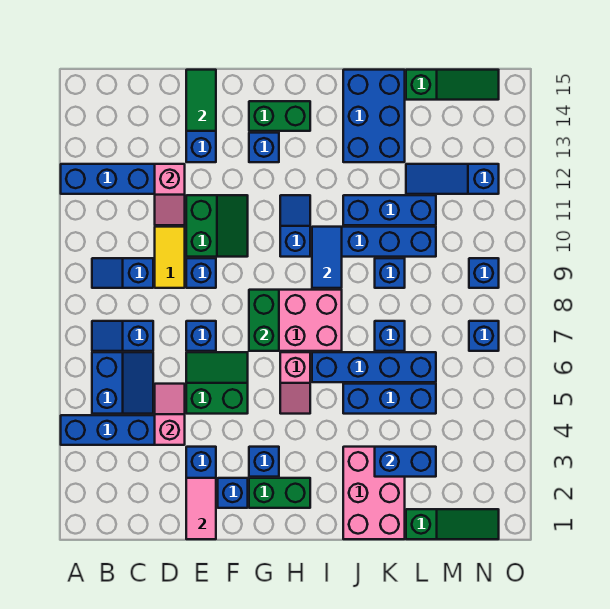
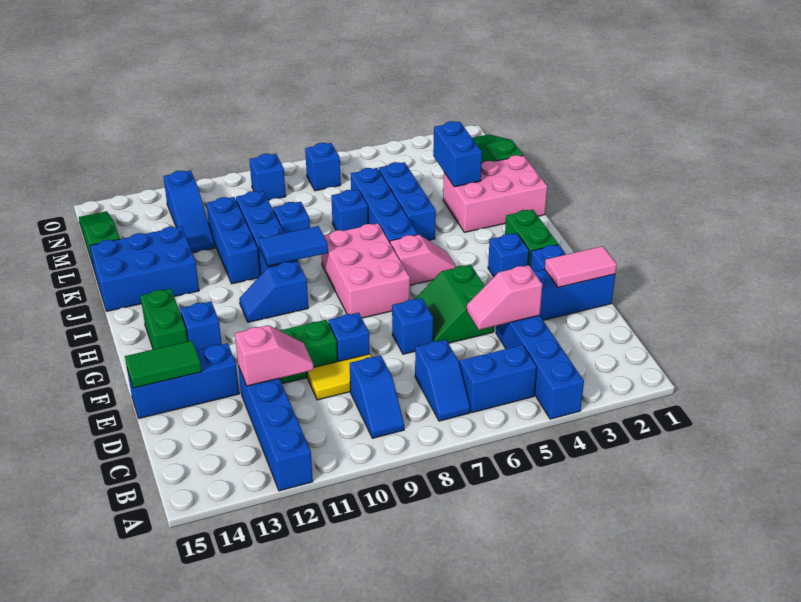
green brick G7:G8 level 2 -> none

